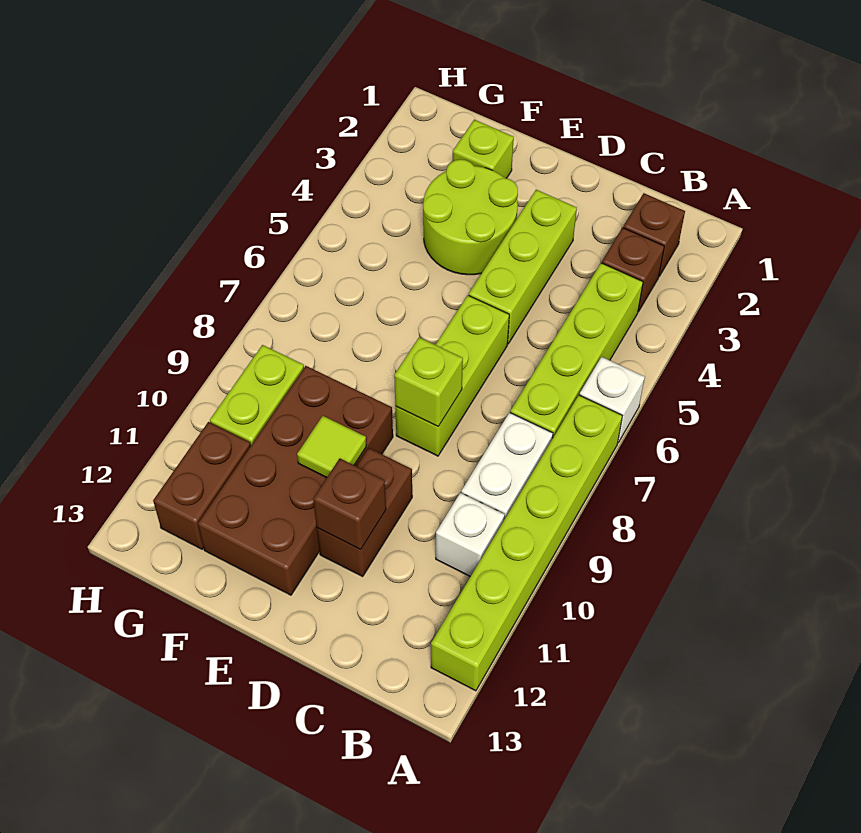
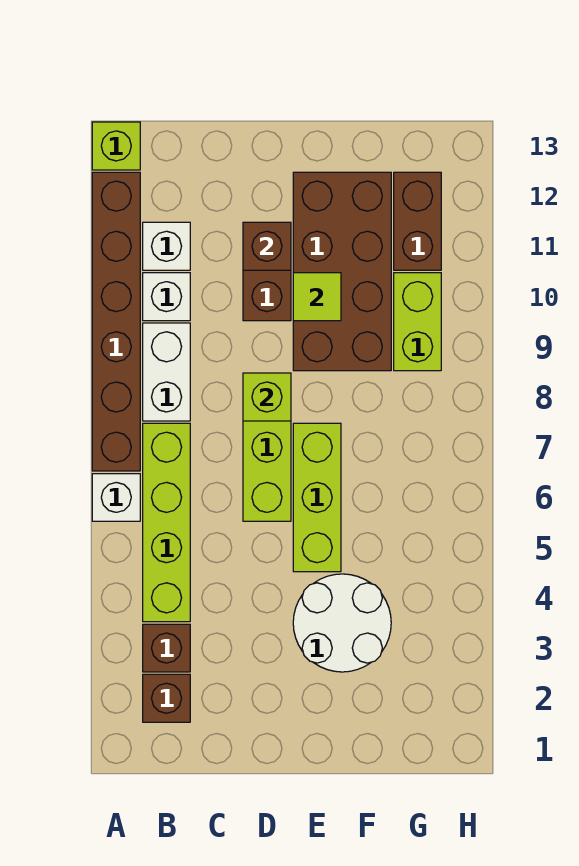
lime brick A7:A12 level 1 -> brown brick A7:A12 level 1
none -> white brick B11 level 1
lime brick D3:D5 level 1 -> lime brick E5:E7 level 1
lime round brick E3:F4 level 1 -> white round brick E3:F4 level 1
lime brick F2 level 1 -> lime brick A13 level 1

